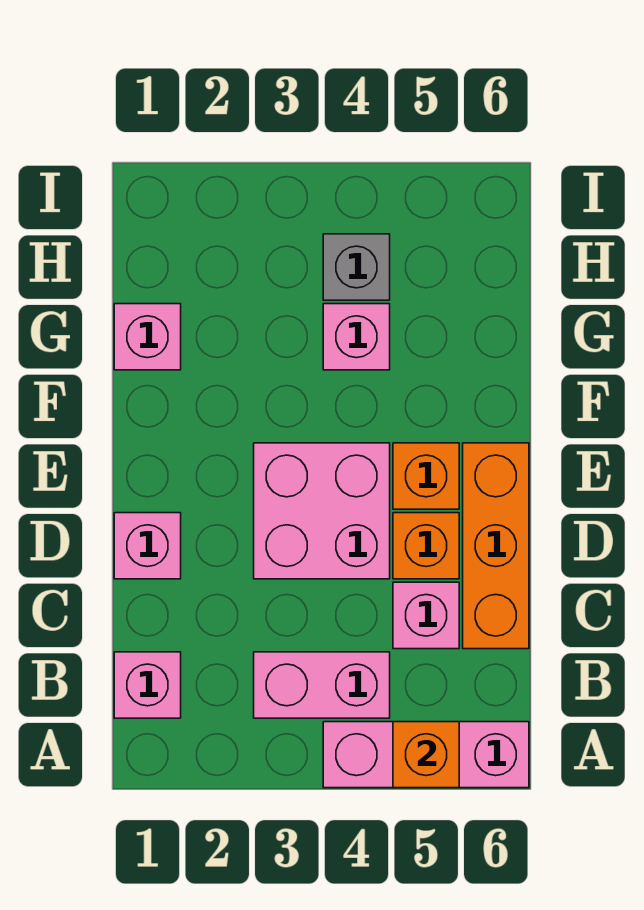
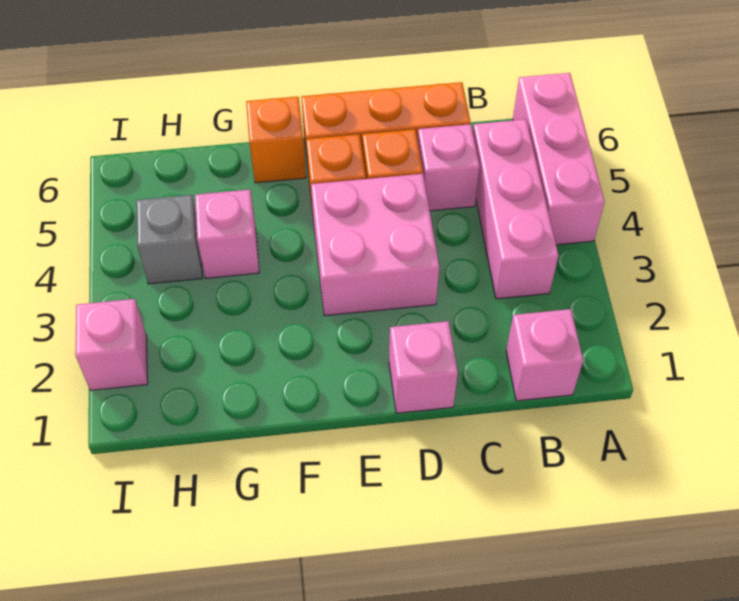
orange brick A5 level 2 -> orange brick F6 level 1
pink brick B3:B4 level 1 -> pink brick B3:B5 level 1
pink brick G1 level 1 -> pink brick I2 level 1

